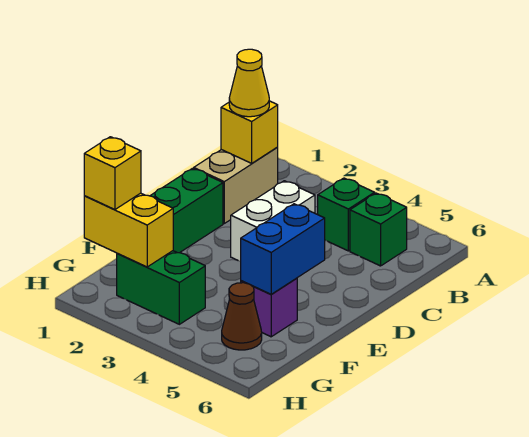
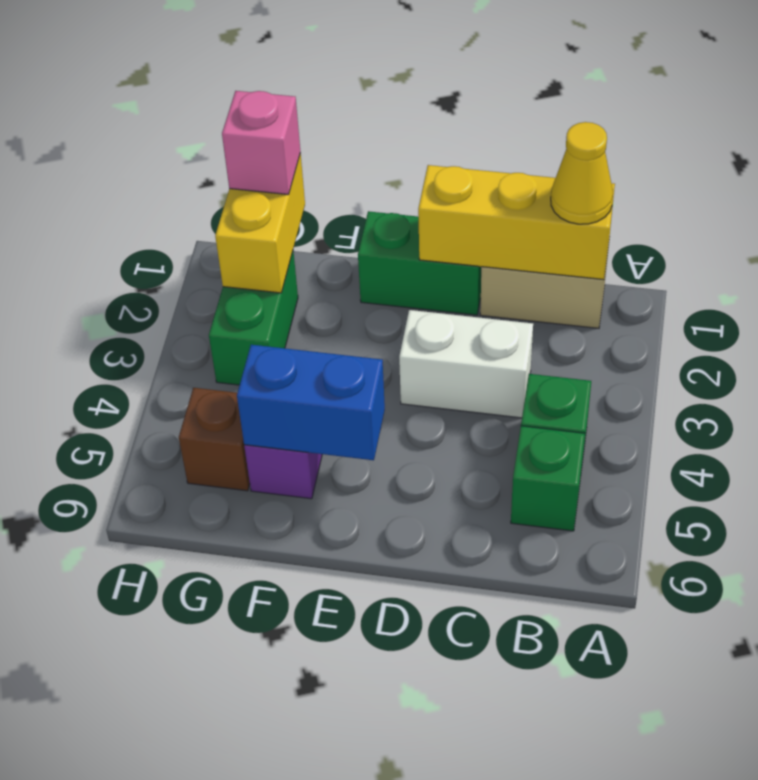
yellow brick B1 level 2 -> yellow brick B1:D1 level 2
yellow brick G1 level 3 -> pink brick G1 level 3
brown cone G5 level 1 -> brown brick G5 level 1

